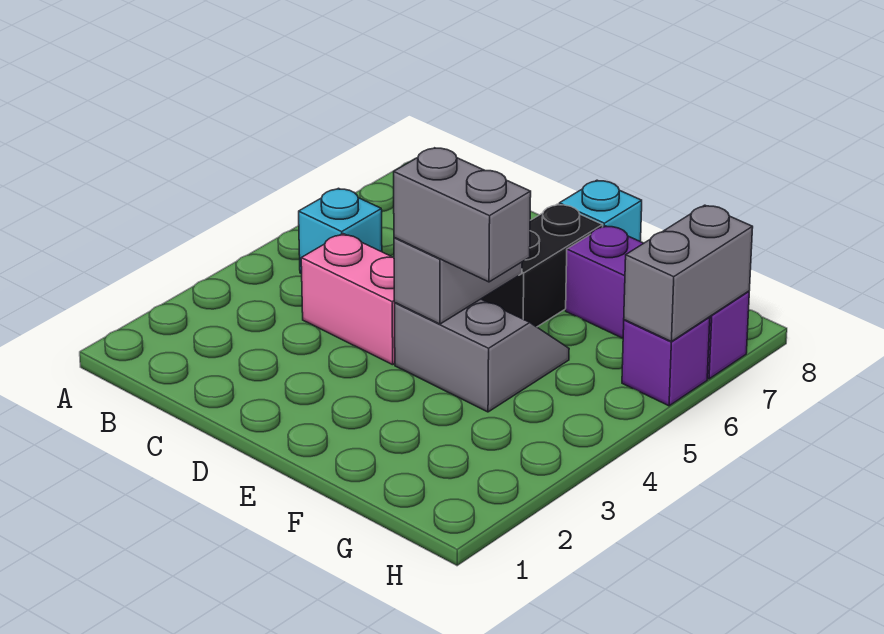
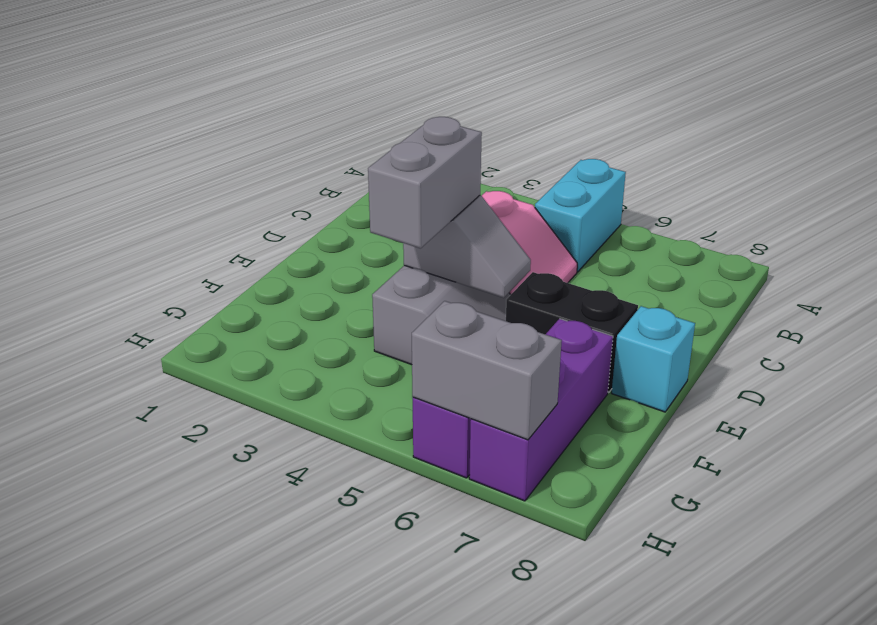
cyan brick B5 level 1 -> cyan brick A5:B5 level 1

